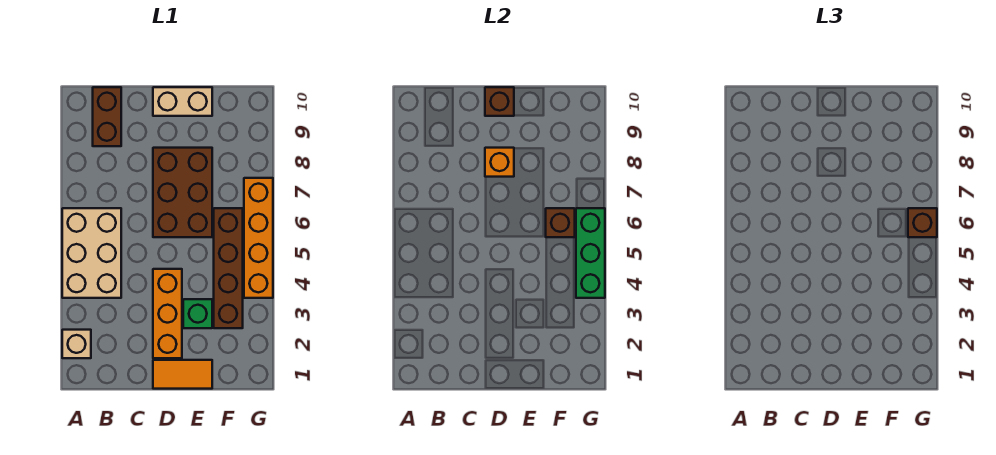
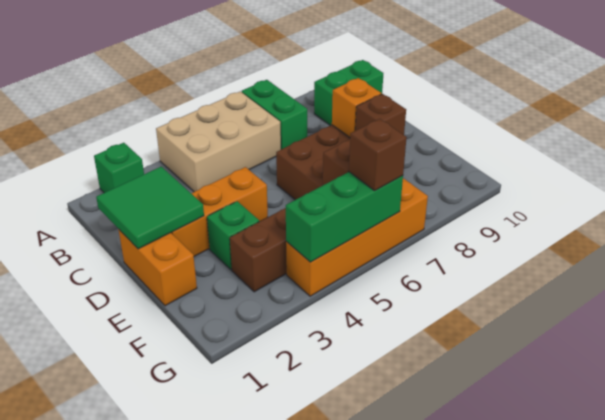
tan brick A2 level 1 -> green brick A2 level 1
none -> green brick A7:B7 level 1
brown brick B9:B10 level 1 -> green brick B9:B10 level 1
none -> green tile C1:D2 level 2
orange tile D1:E1 level 1 -> orange brick D1:E1 level 1
tan brick D10:E10 level 1 -> none
brown brick D10 level 2 -> brown brick E8 level 2

